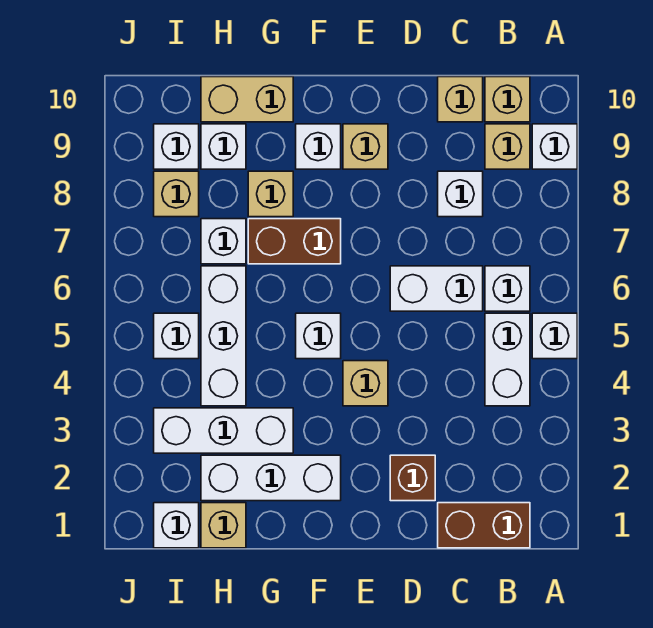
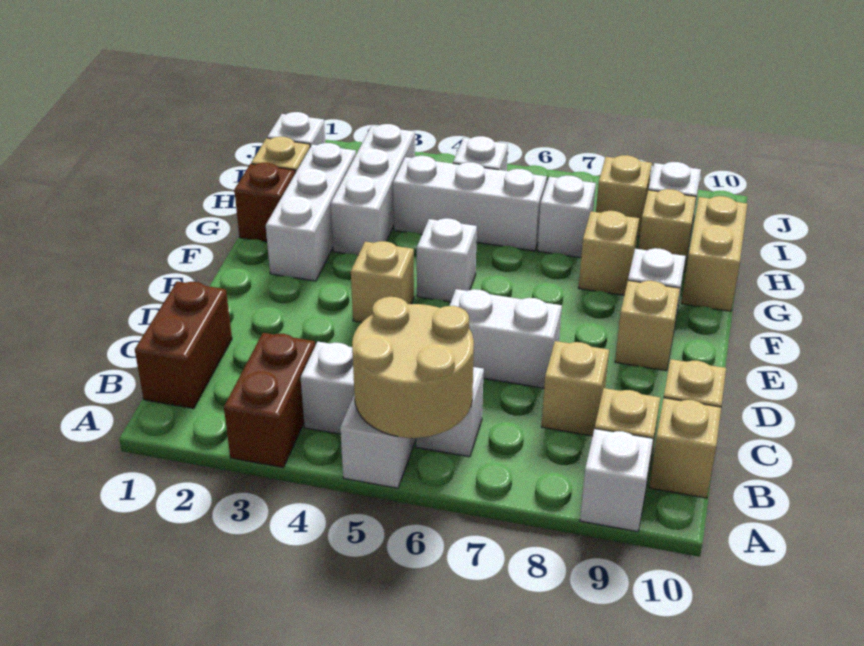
none -> tan round brick A5:B6 level 2
white brick C6:D6 level 1 -> white brick D6:D7 level 1
white brick C8 level 1 -> tan brick C8 level 1
brown brick D2 level 1 -> brown brick G1 level 1
brown brick F7:G7 level 1 -> brown brick A3:B3 level 1
white brick H9 level 1 -> tan brick H9 level 1

